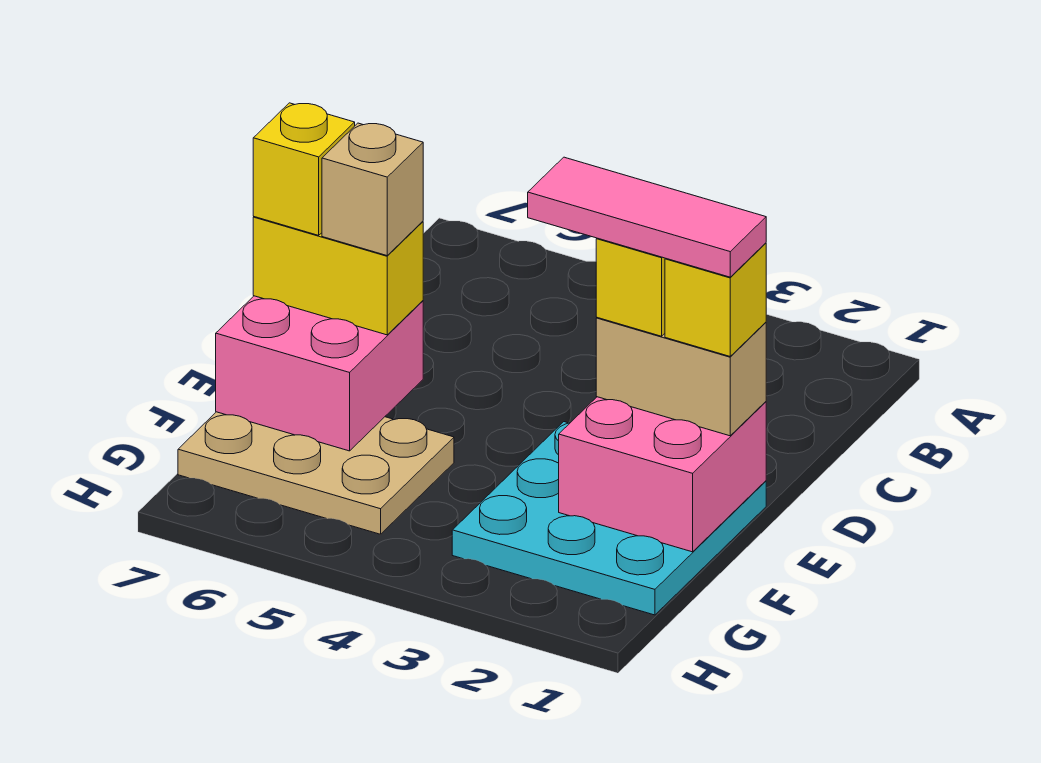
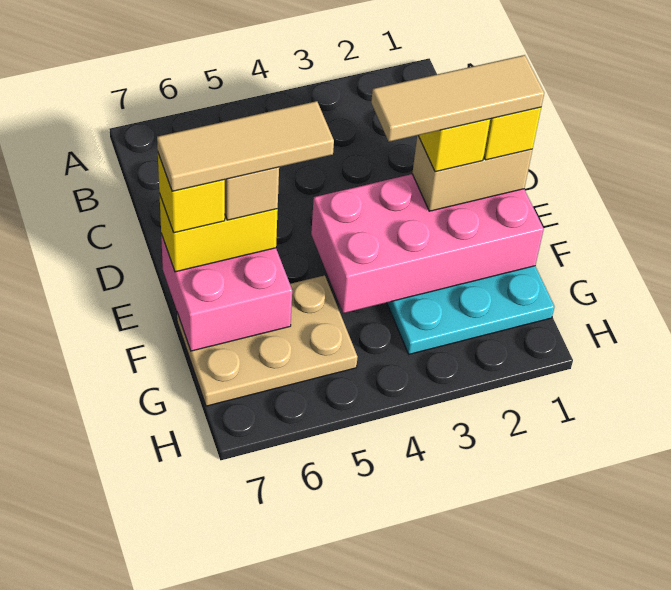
pink brick E1:F2 level 2 -> pink brick E1:F4 level 2
pink tile E1:E3 level 5 -> tan tile E1:E3 level 5
none -> tan tile E5:E7 level 5

